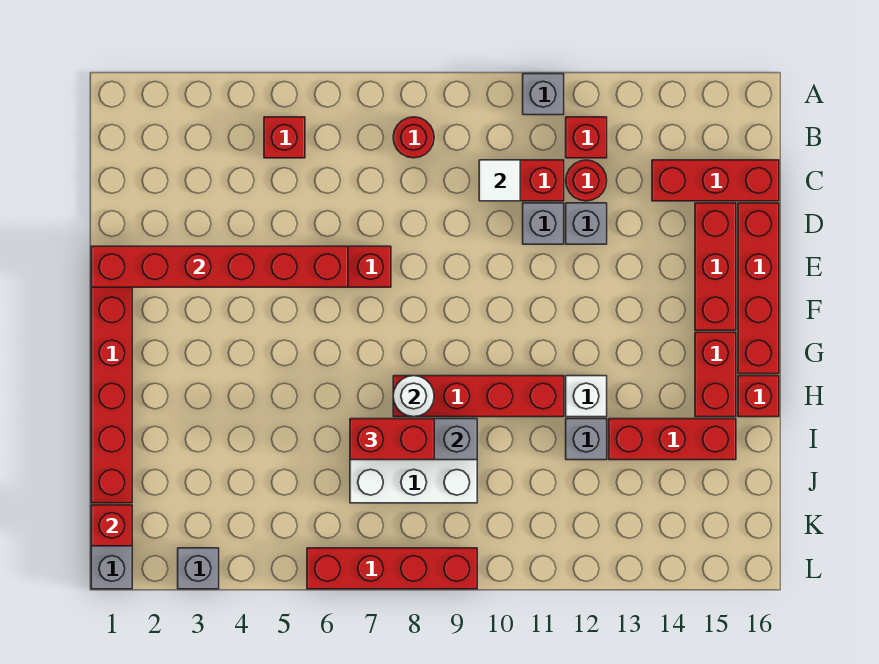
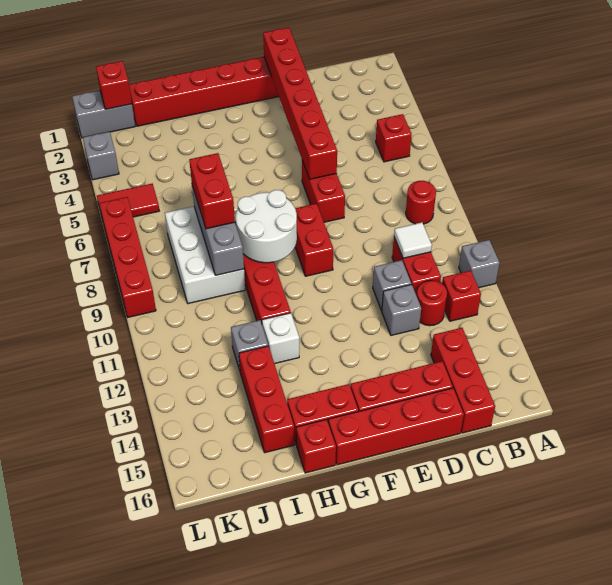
none -> red brick F8:F9 level 1
white round brick H8 level 2 -> white round brick G8:H9 level 2
none -> red tile K5:L5 level 1

